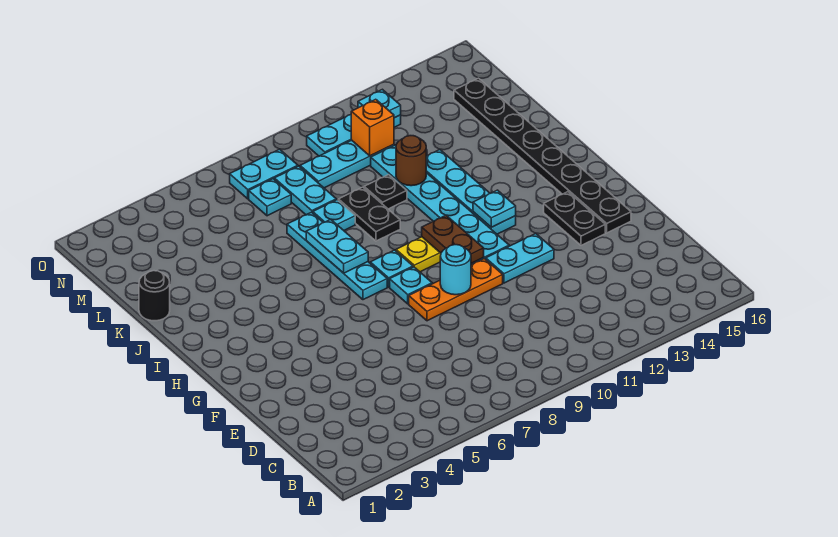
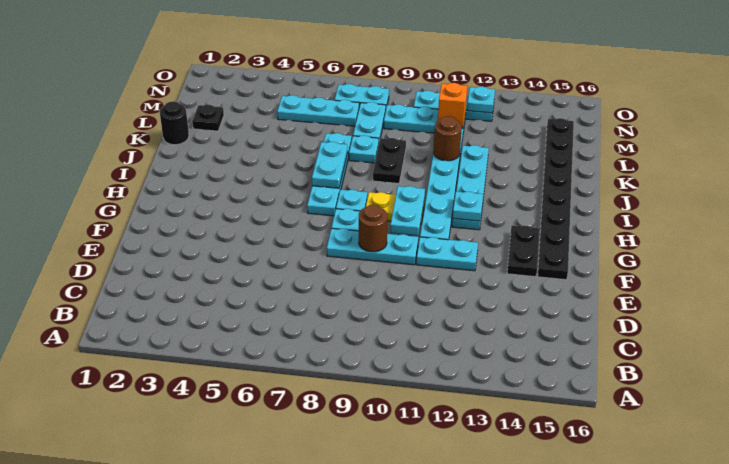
orange plate F8:F10 level 1 -> cyan plate F8:F10 level 1
cyan round brick F9 level 2 -> brown round brick F9 level 2
brown plate G10:H10 level 2 -> cyan plate G10:H10 level 2
black plate K10 level 1 -> black plate L2 level 1
cyan plate M7 level 1 -> cyan plate M5:M7 level 1

